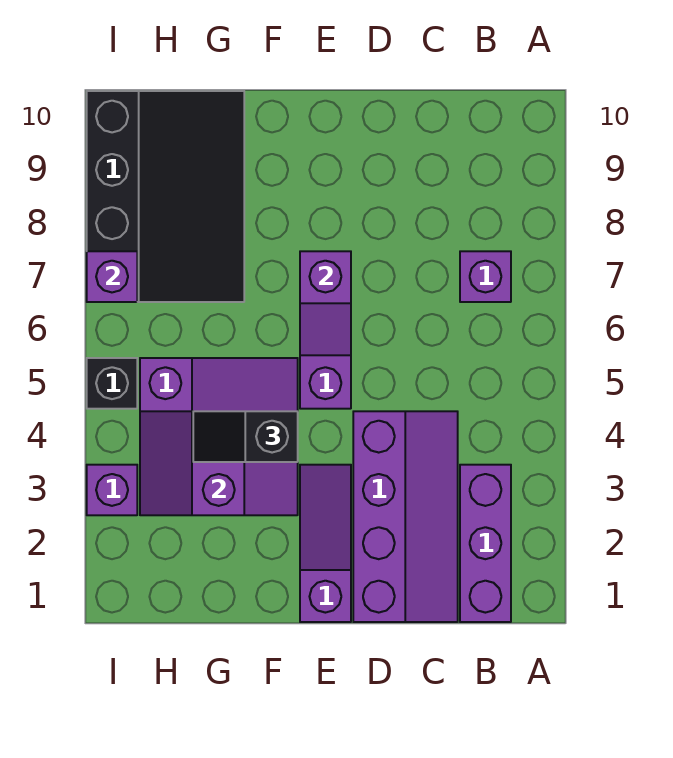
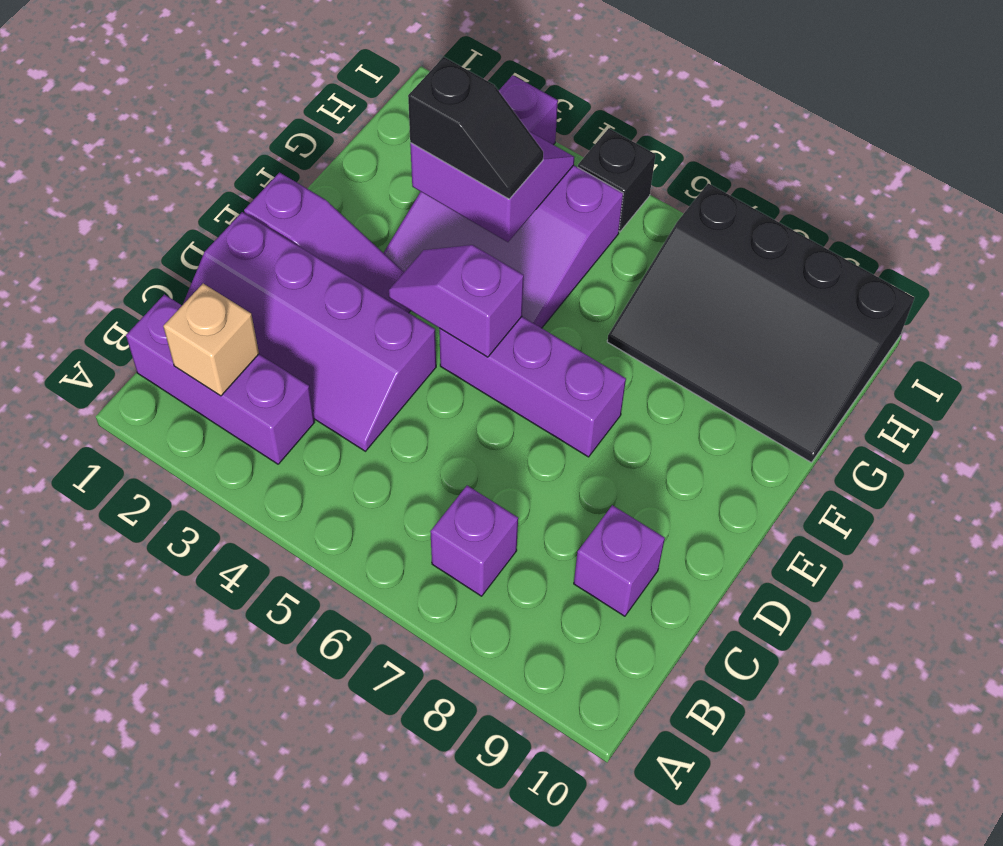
none -> tan brick B2 level 2
purple slope E6:E7 level 2 top 7 -> purple slope E4:E5 level 2 top 5
black slope F4:G4 level 3 top F -> black slope G3:G4 level 3 top 3
purple brick I7 level 2 -> purple brick C9 level 1

